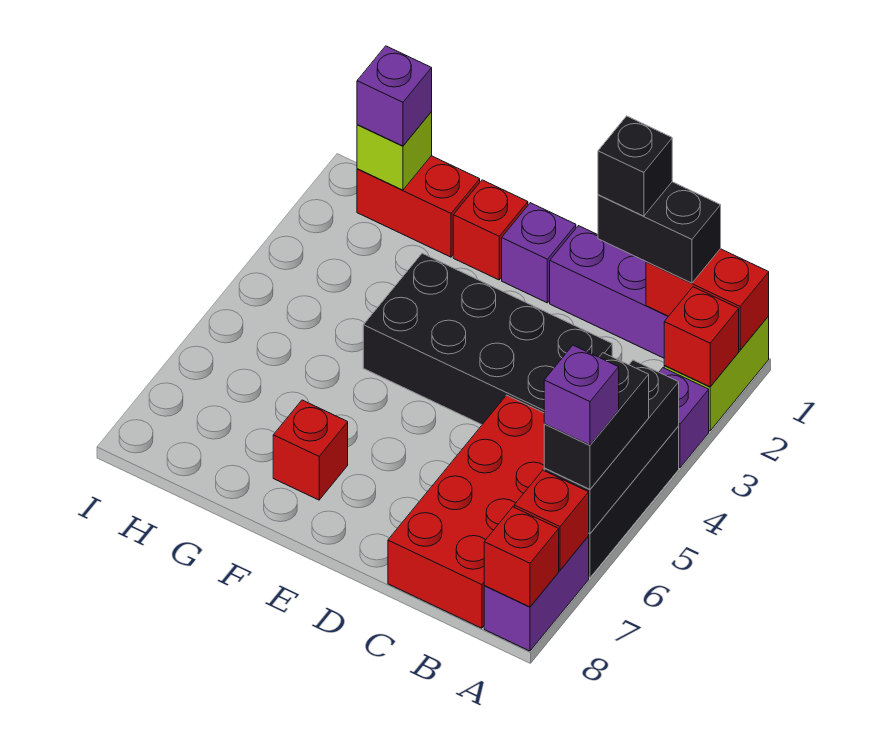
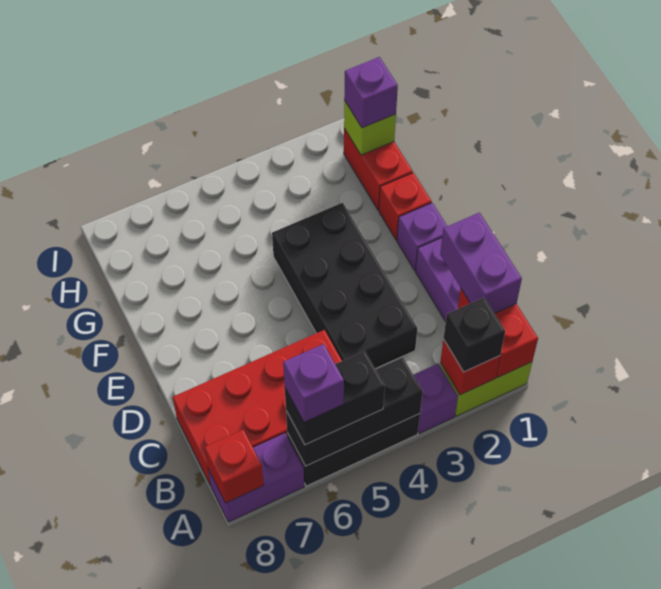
red brick A7 level 2 -> none
black brick B1:C1 level 3 -> purple brick B1:C1 level 3
black brick C1 level 4 -> black brick A2 level 3
red brick F7 level 1 -> none

